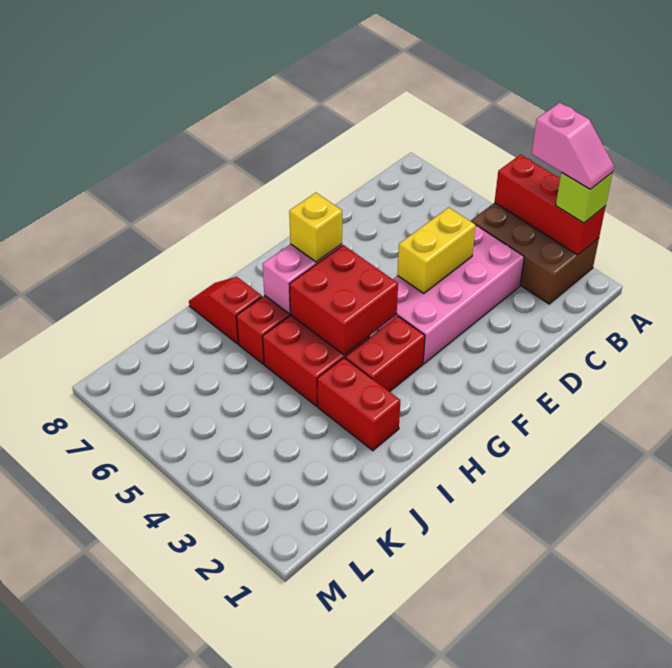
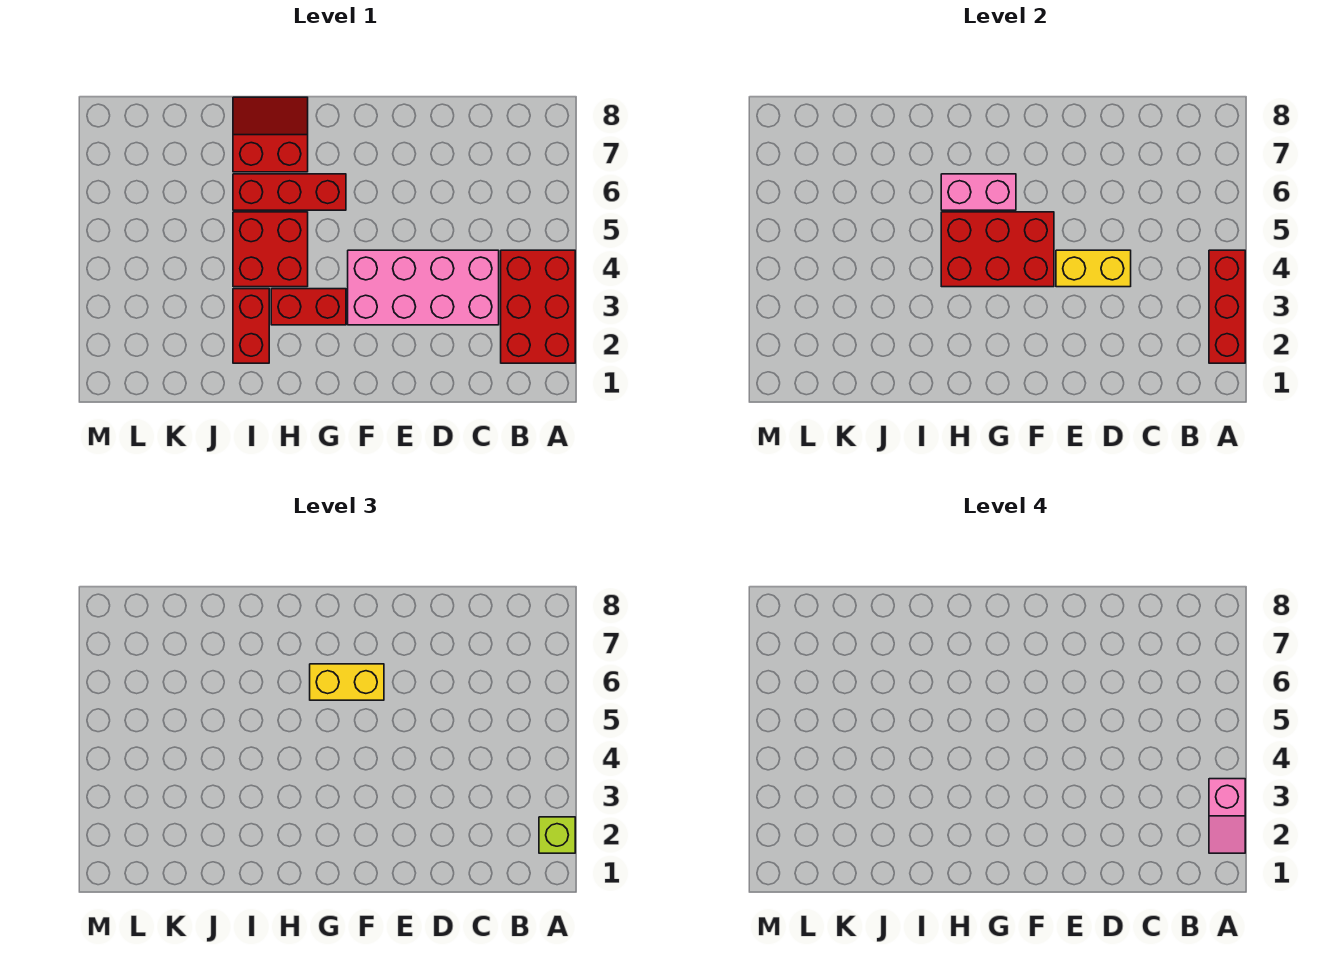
brown brick A2:B4 level 1 -> red brick A2:B4 level 1
red brick G4:H5 level 2 -> red brick F4:H5 level 2
yellow brick G6 level 3 -> yellow brick F6:G6 level 3
red slope I7:I8 level 1 top 7 -> red slope H7:I8 level 1 top 7

